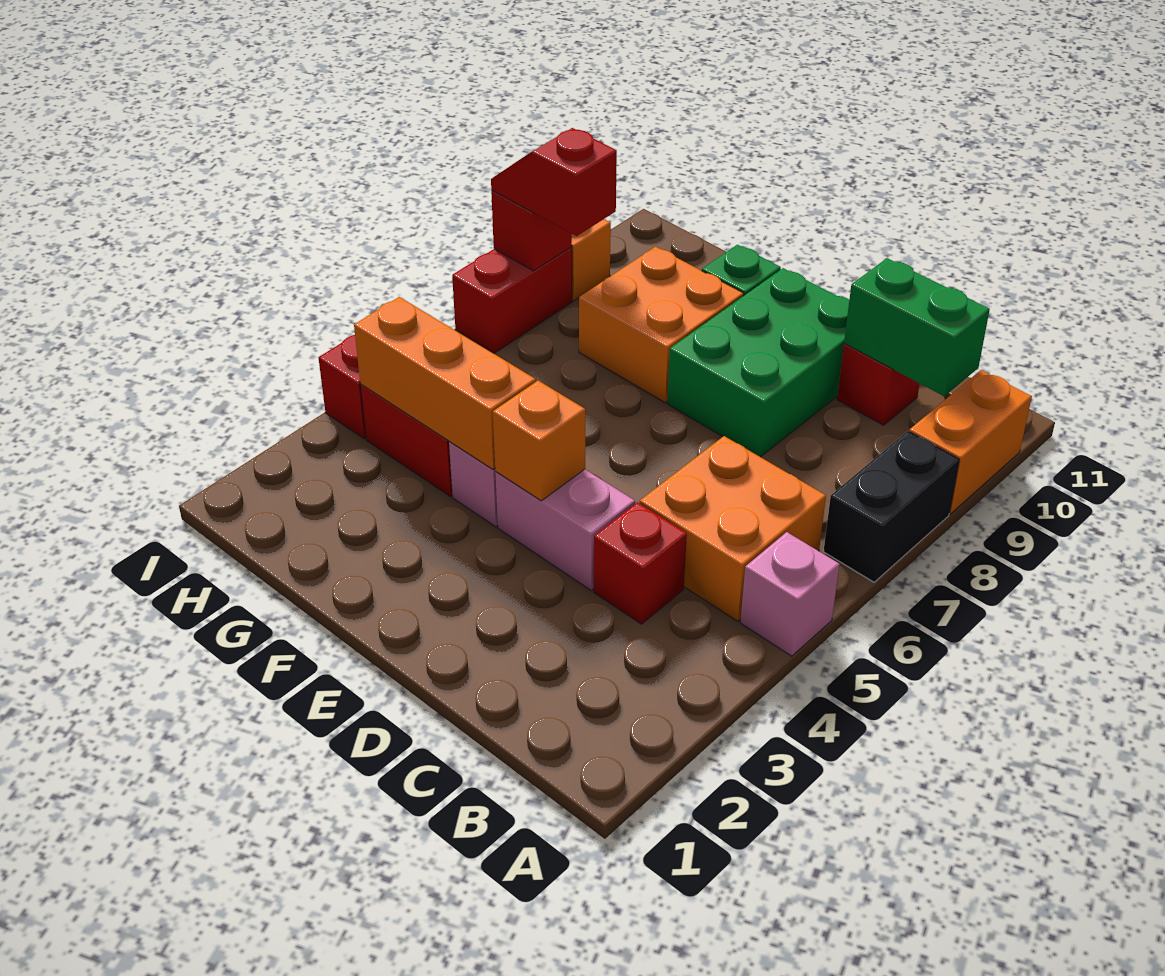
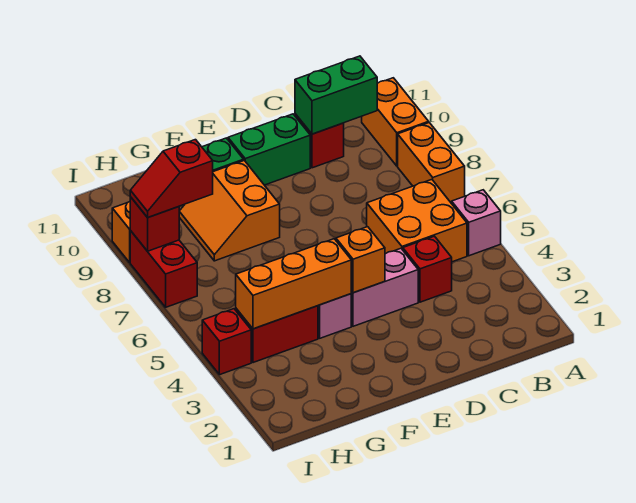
black brick A7:A8 level 1 -> orange brick A7:A8 level 1
green brick D8:E10 level 1 -> green brick D10:E10 level 1
orange brick F8:G9 level 1 -> orange slope F8:G9 level 1 top F

